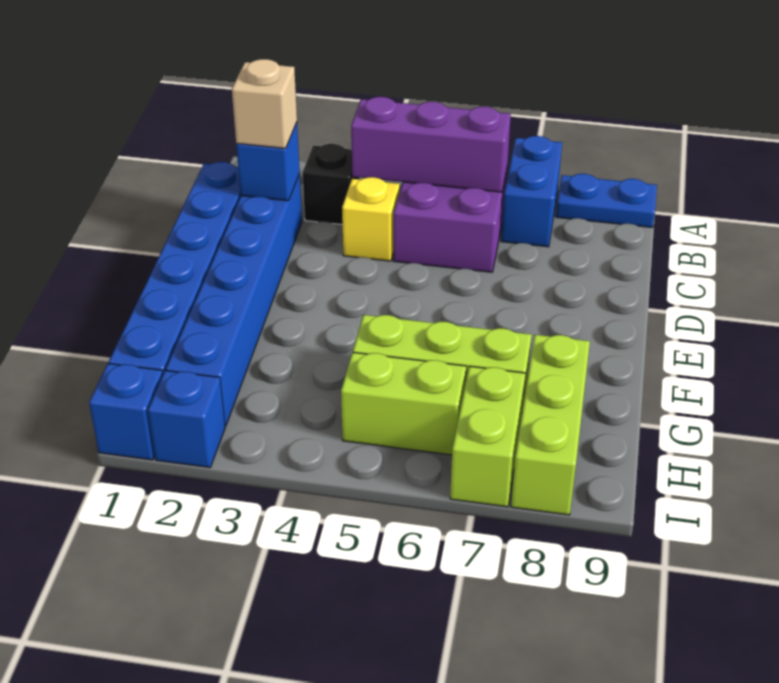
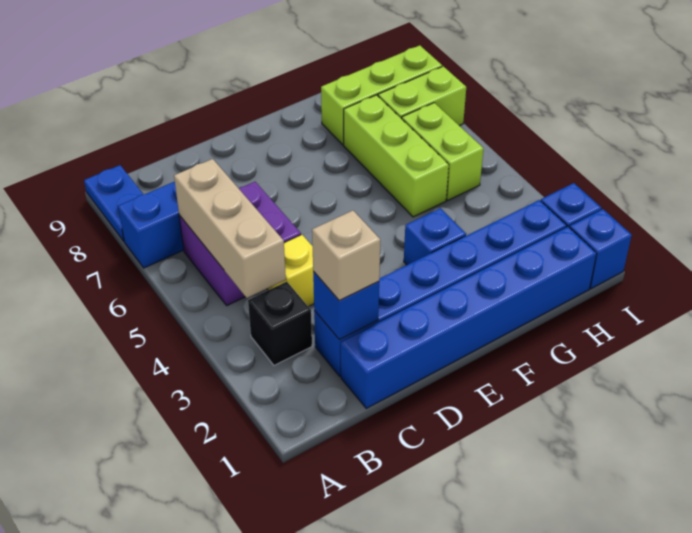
purple brick B4:B6 level 2 -> tan brick B4:B6 level 2
none -> blue brick F3 level 1

